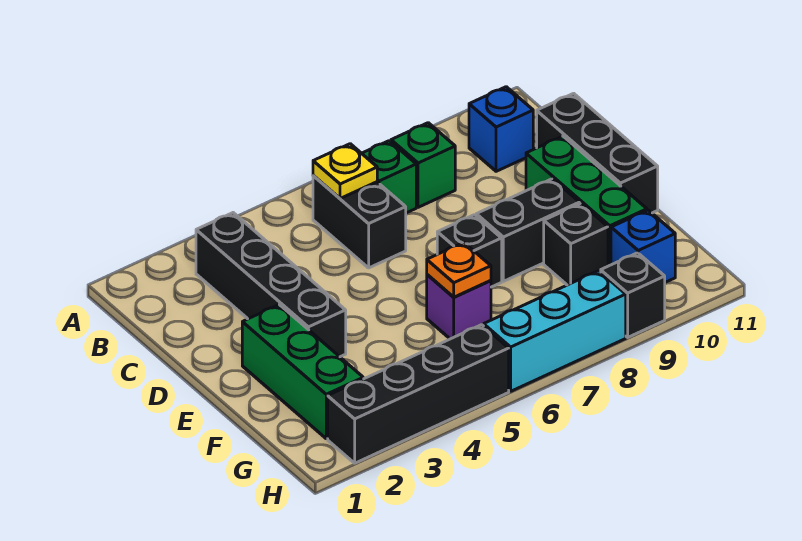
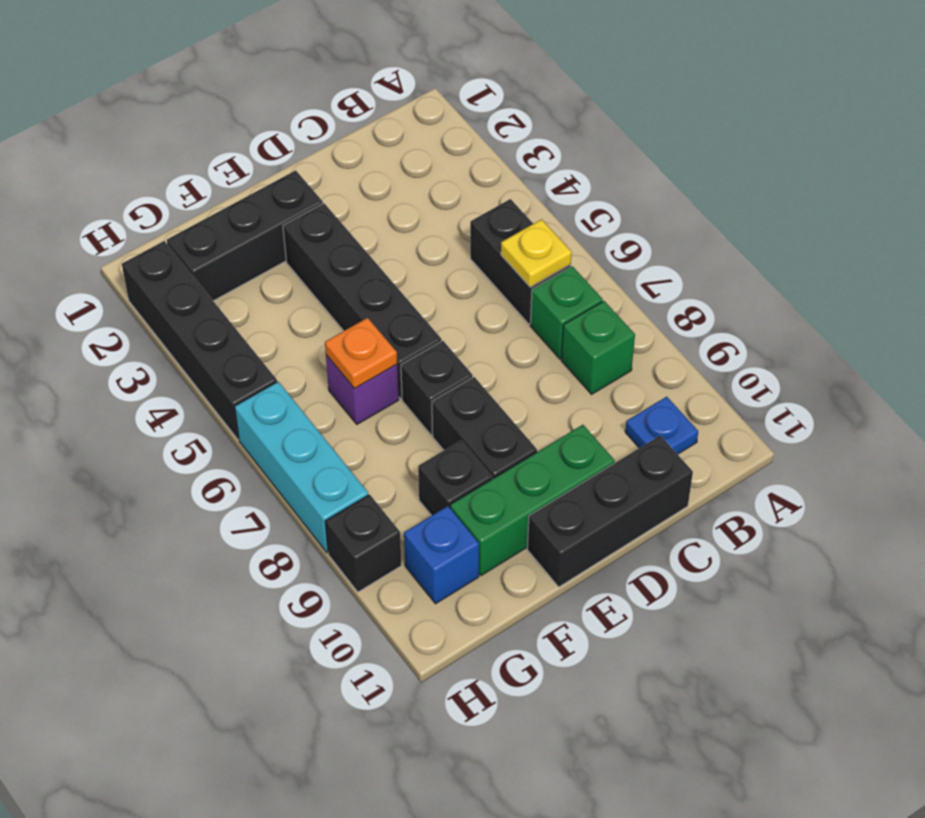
black brick B3:E3 level 1 -> black brick E3:E6 level 1
black brick B6:C6 level 1 -> black brick B5:B6 level 1
blue brick B10 level 1 -> blue plate B10 level 1
green brick E2:G2 level 1 -> black brick E2:G2 level 1

